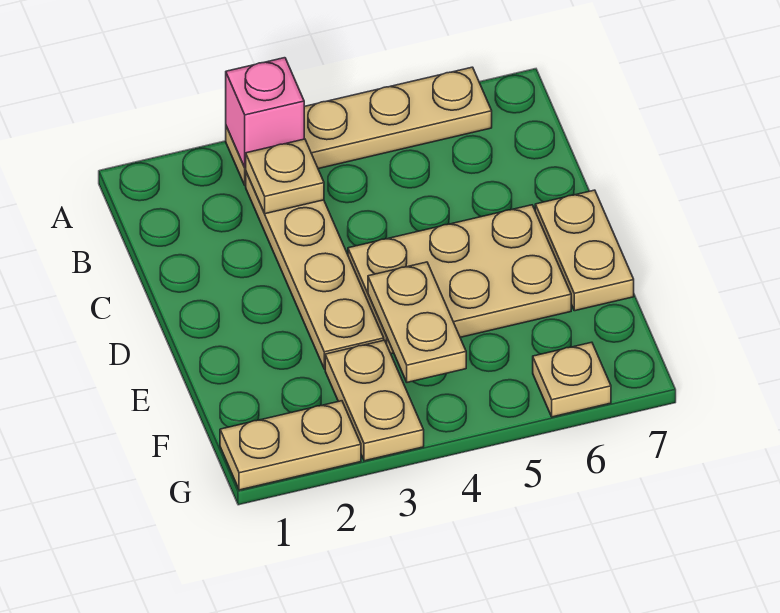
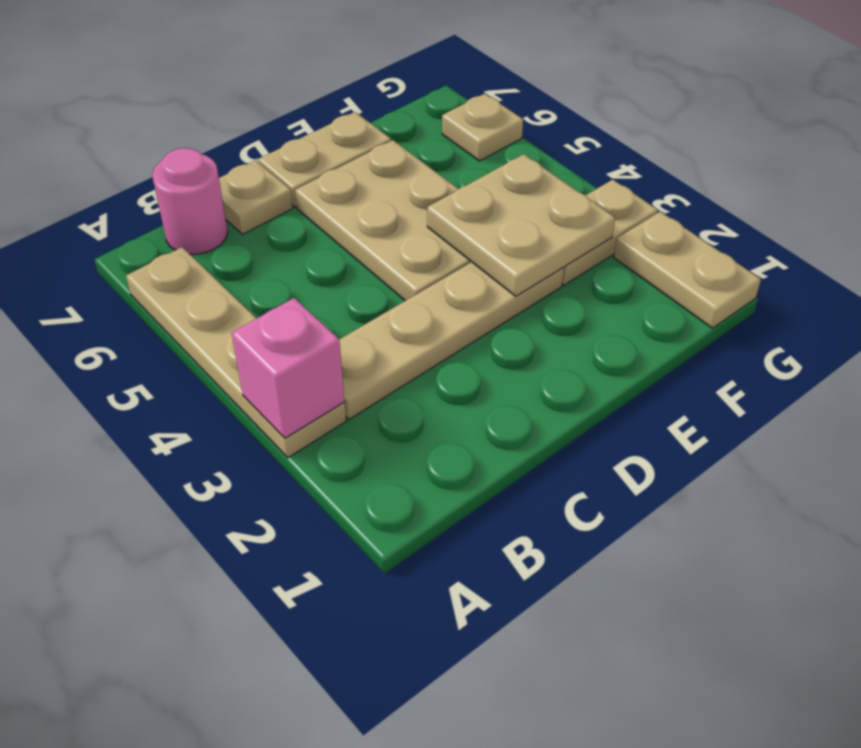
tan plate B3 level 2 -> tan plate C7 level 1
none -> pink round brick B7 level 1
tan plate E4:F4 level 2 -> tan plate E3:F4 level 2

